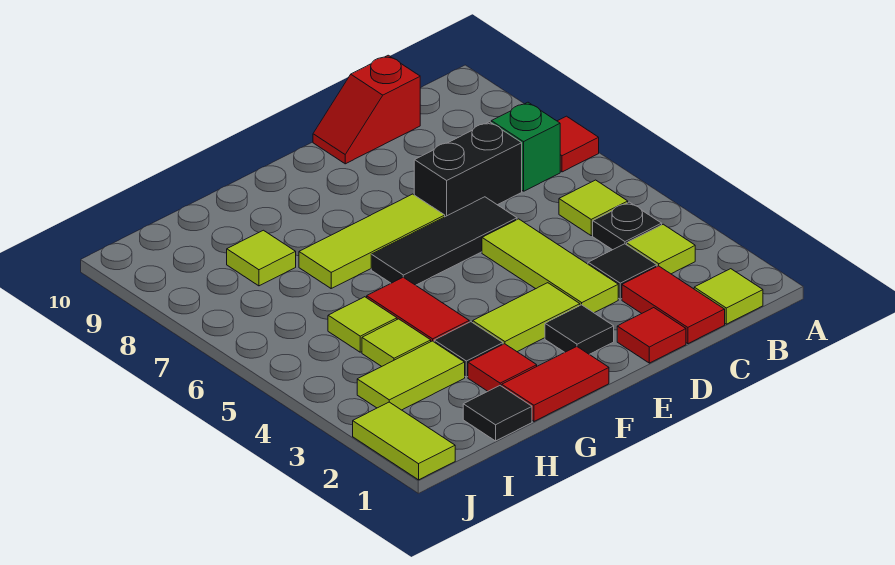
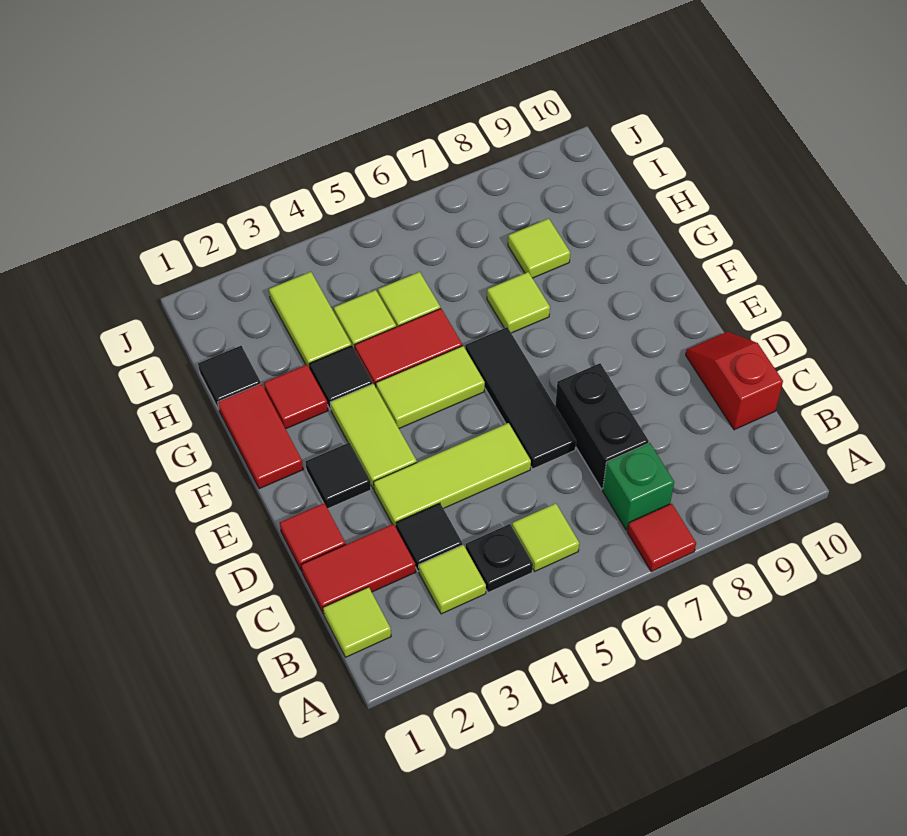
lime tile E7:G7 level 1 -> lime tile G7 level 1
lime tile J1:J2 level 1 -> lime tile F4:F5 level 1

